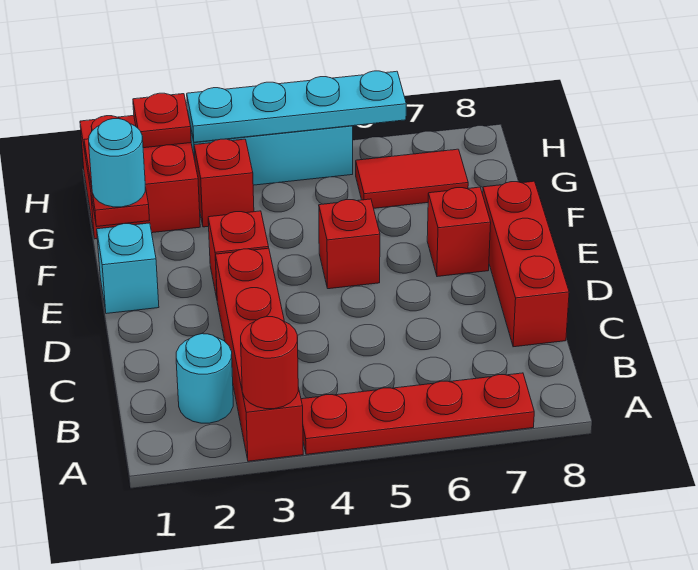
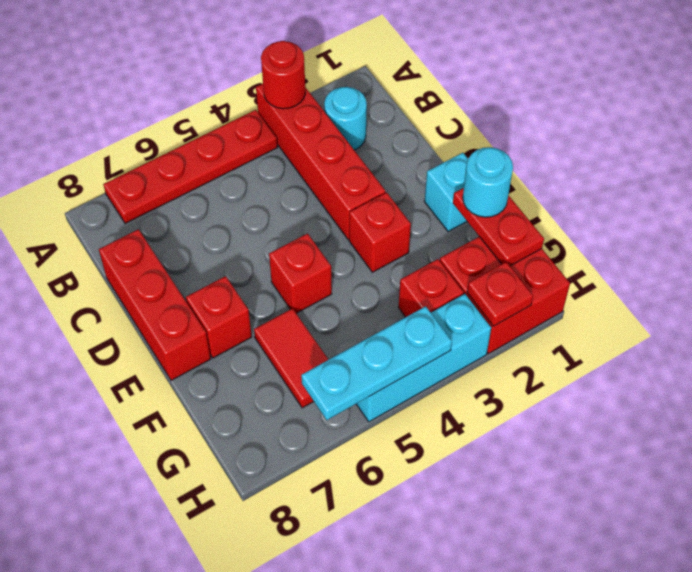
red tile G6:G7 level 1 -> red tile F6:G6 level 1
cyan plate H3:H6 level 2 -> cyan plate H4:H6 level 2

